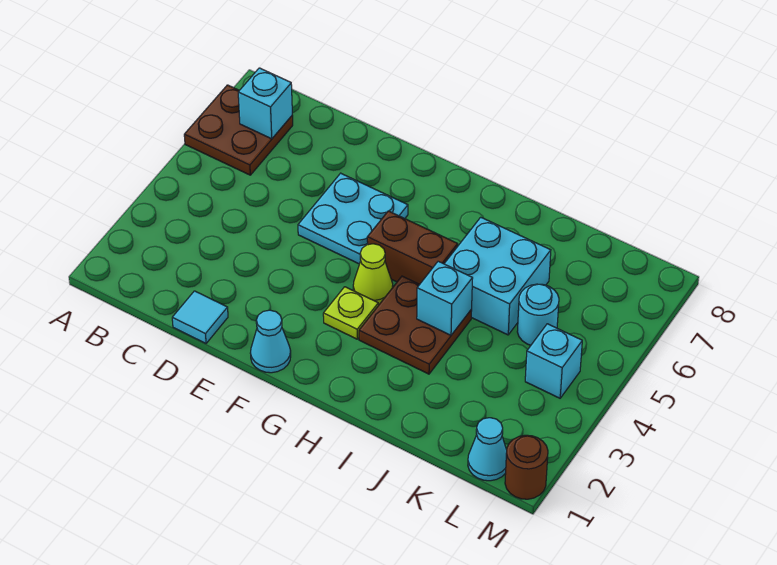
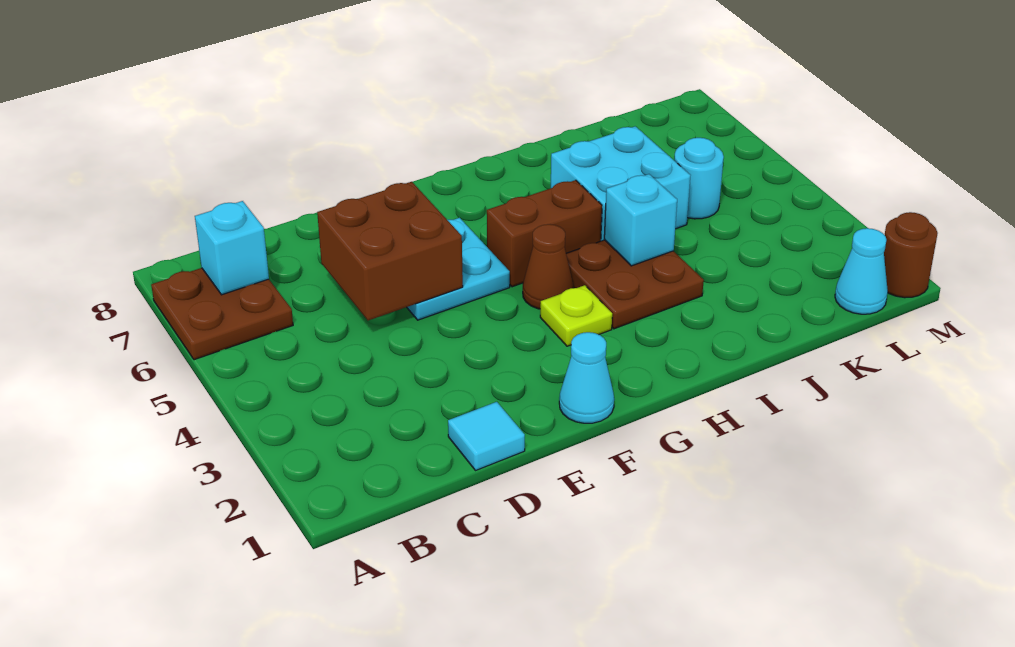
none -> brown brick D5:E6 level 2
lime cone G4 level 1 -> brown cone G4 level 1
cyan brick L4 level 1 -> none

